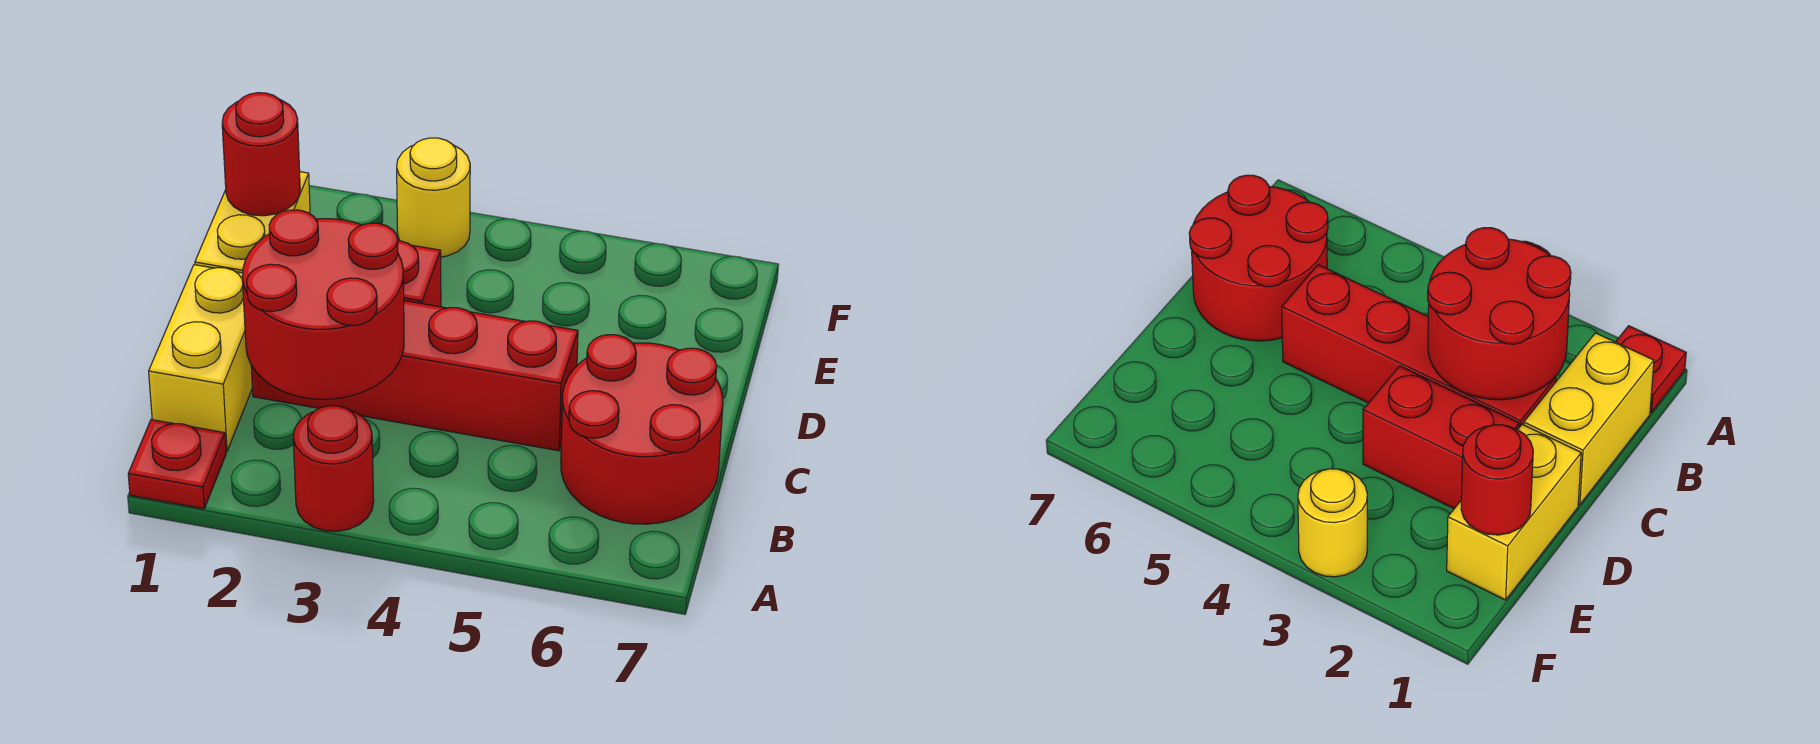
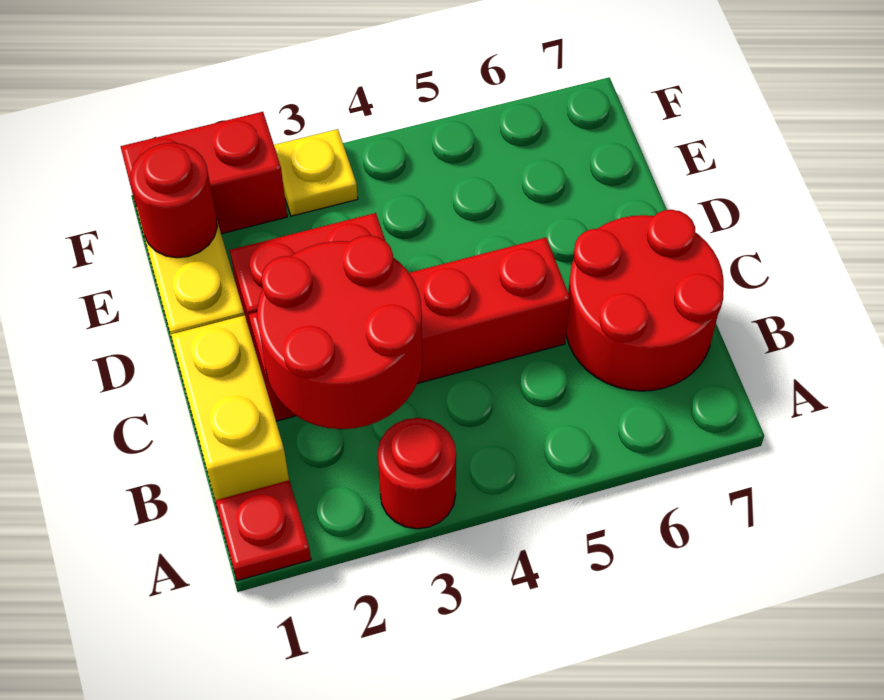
none -> red brick F1:F2 level 1
yellow round brick F3 level 1 -> yellow plate F3 level 1

